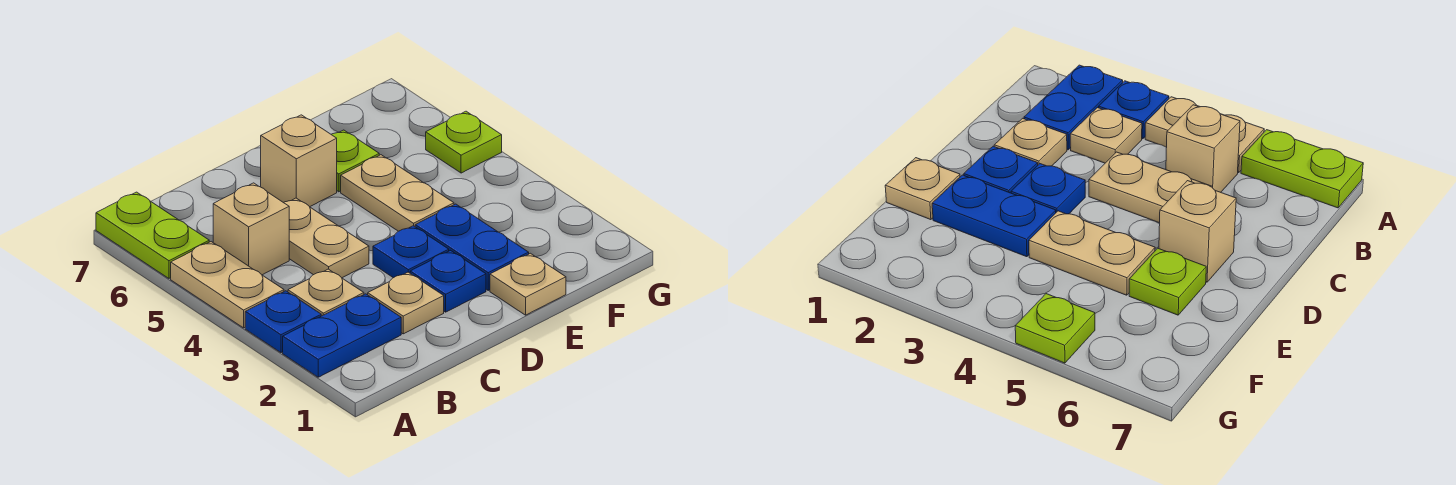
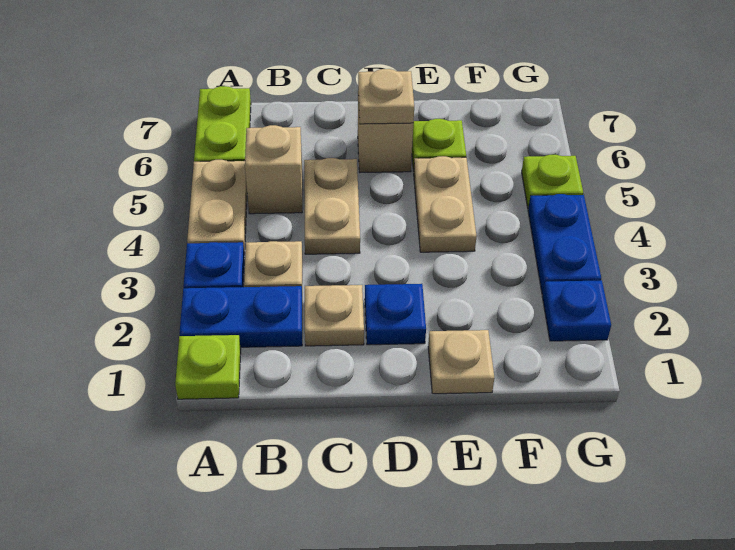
none -> lime plate A1 level 1
blue plate D3 level 1 -> blue plate G2 level 1
none -> tan plate D6 level 2
blue plate E2:E3 level 1 -> blue plate G3:G4 level 1

